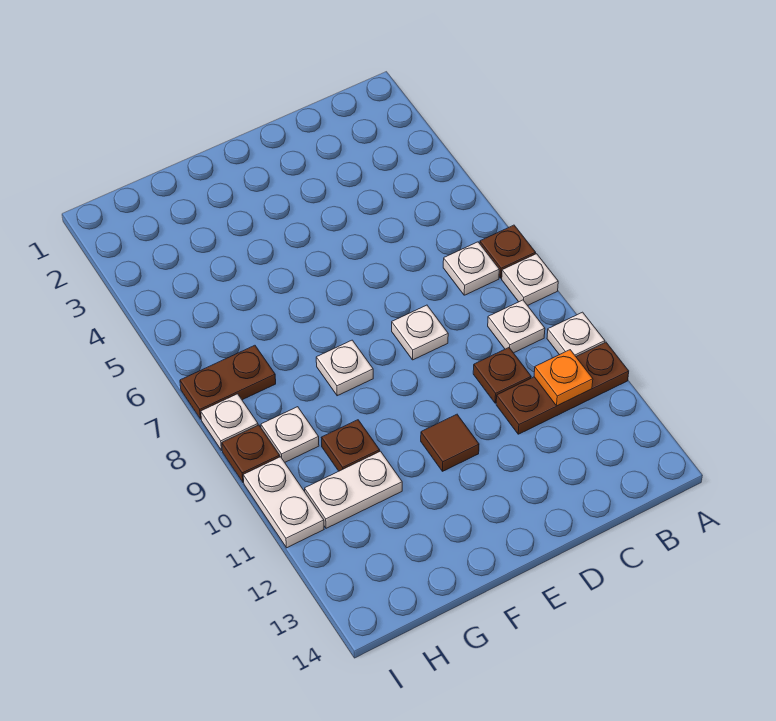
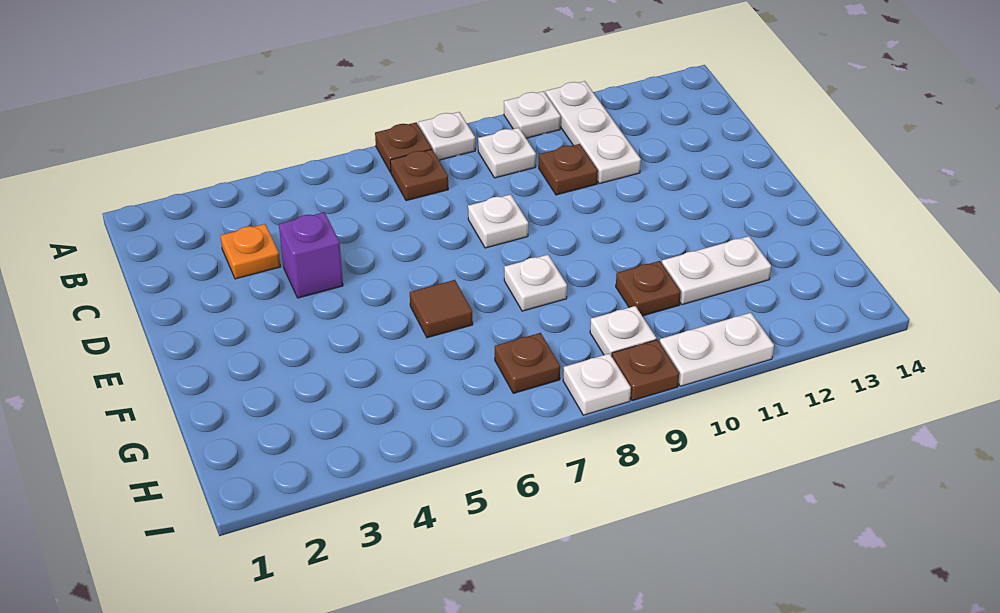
brown plate A11:C11 level 1 -> white plate A11:C11 level 1
white plate B7 level 1 -> brown plate B7 level 1
orange plate B11 level 2 -> orange plate C3 level 1
none -> purple brick D4 level 1
brown tile E11 level 1 -> brown tile F6 level 1
white plate G11:H11 level 1 -> white plate G11:G12 level 1
brown plate H7:I7 level 1 -> brown plate H7 level 1

